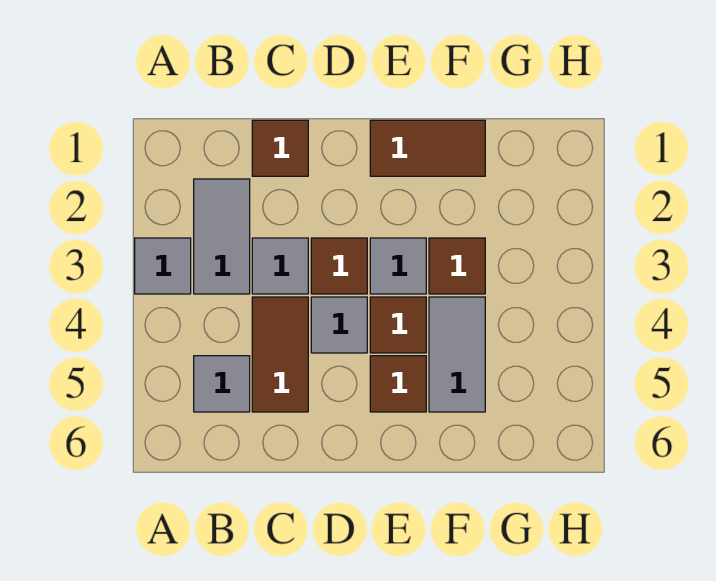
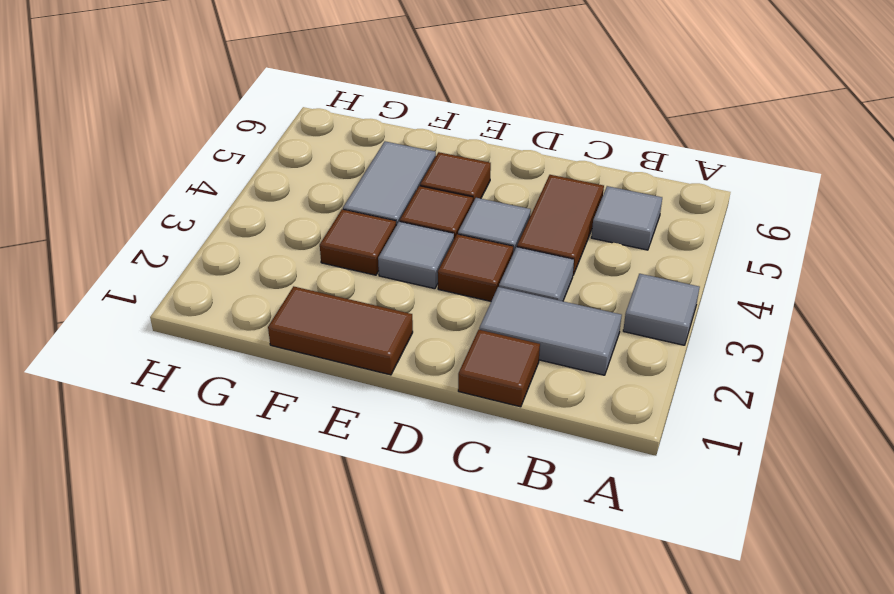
grey tile B2:B3 level 1 -> grey tile B2:C2 level 1

